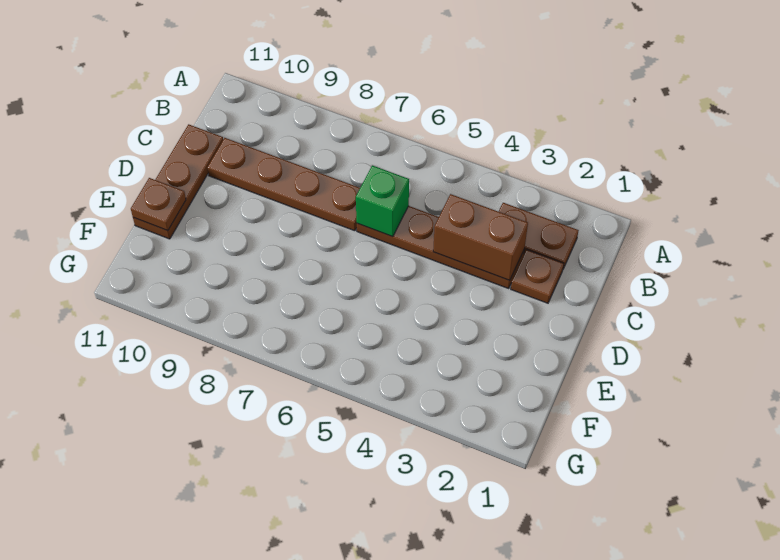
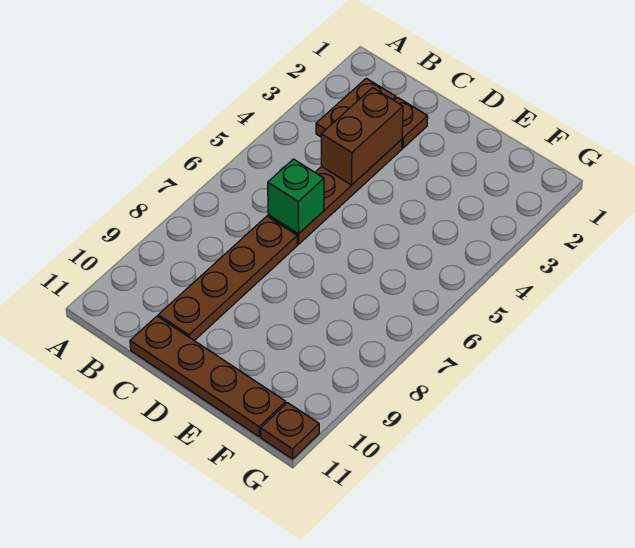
brown plate C11:E11 level 1 -> brown plate C11:F11 level 1
brown plate E11 level 2 -> brown plate G11 level 1

